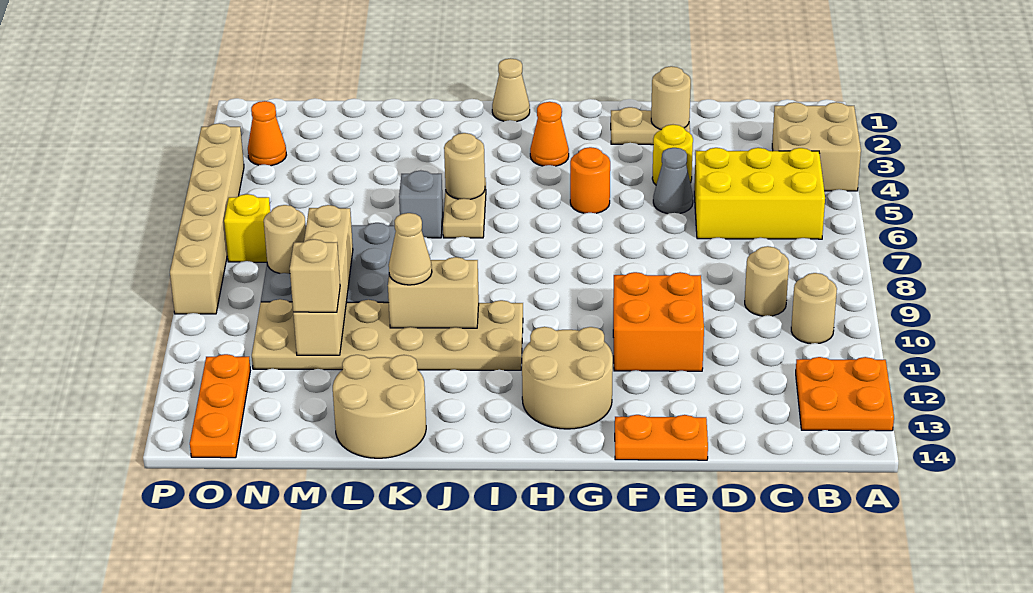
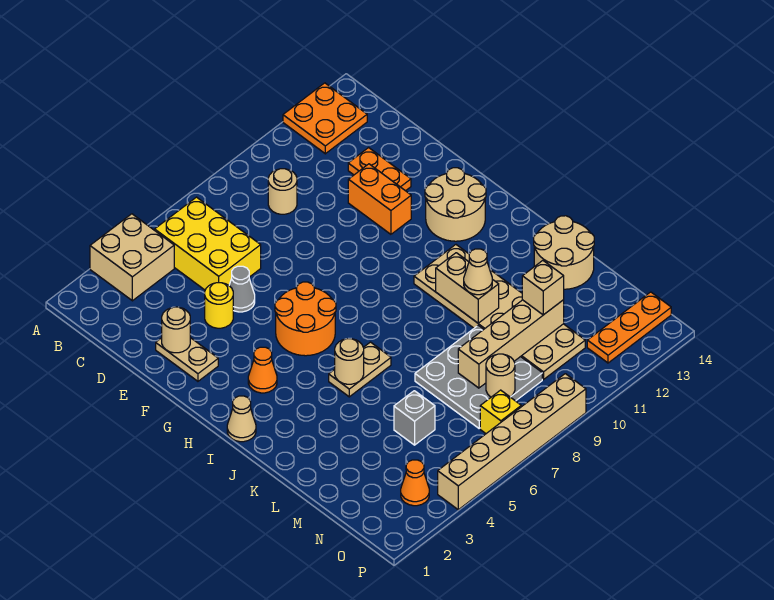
tan round brick B10 level 1 -> none
orange brick E10:F11 level 1 -> orange brick E11:F11 level 1
orange plate E14:F14 level 1 -> orange plate D12:E12 level 1
orange round brick G5 level 1 -> orange round brick G5:H6 level 1
grey brick K6 level 1 -> grey brick M5 level 1

